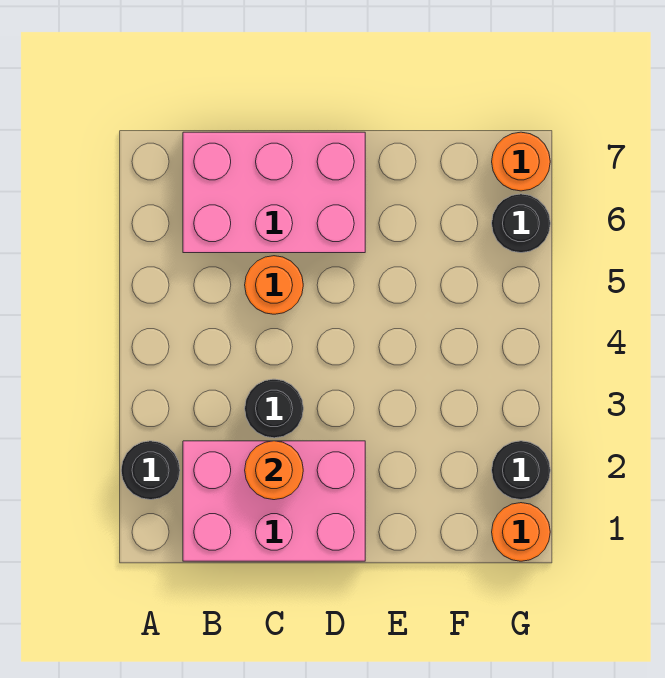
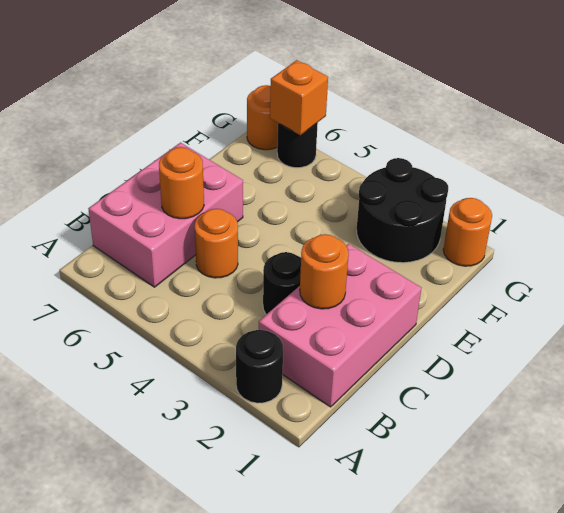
none -> orange round brick C6 level 2
black round brick G2 level 1 -> black round brick F2:G3 level 1
none -> orange brick G6 level 2

